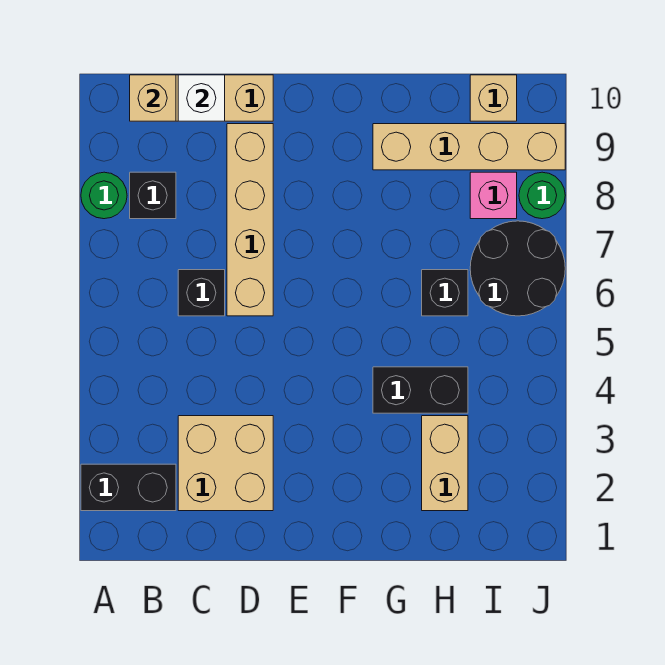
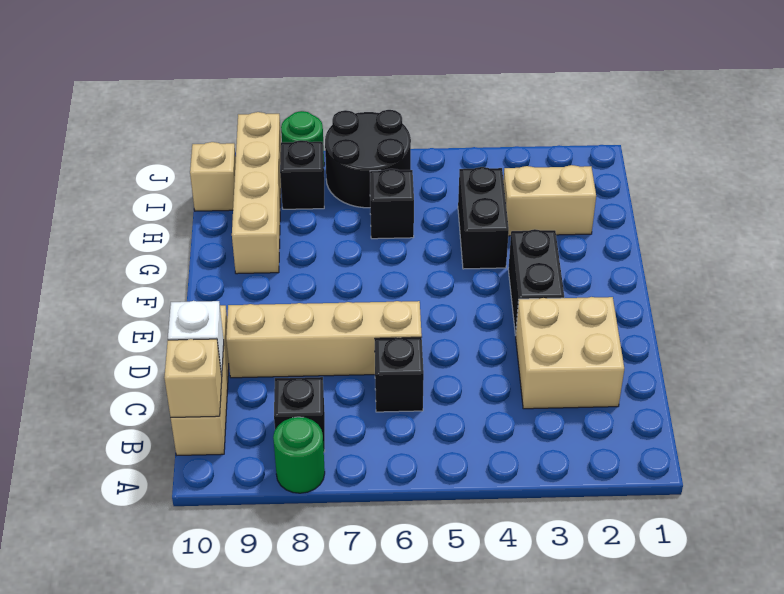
black brick A2:B2 level 1 -> black brick E3:F3 level 1
pink brick I8 level 1 -> black brick I8 level 1

